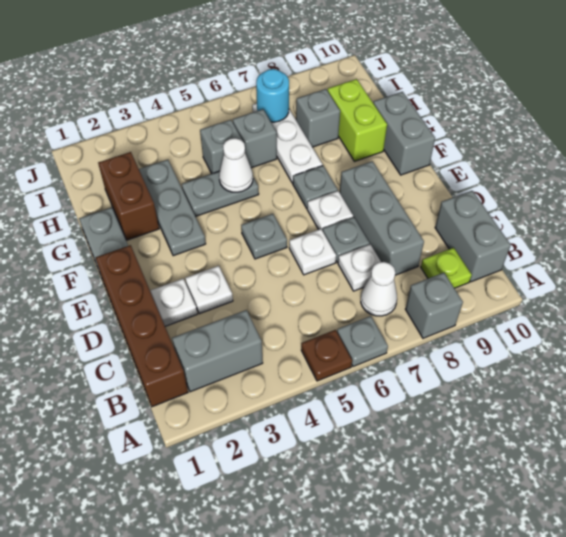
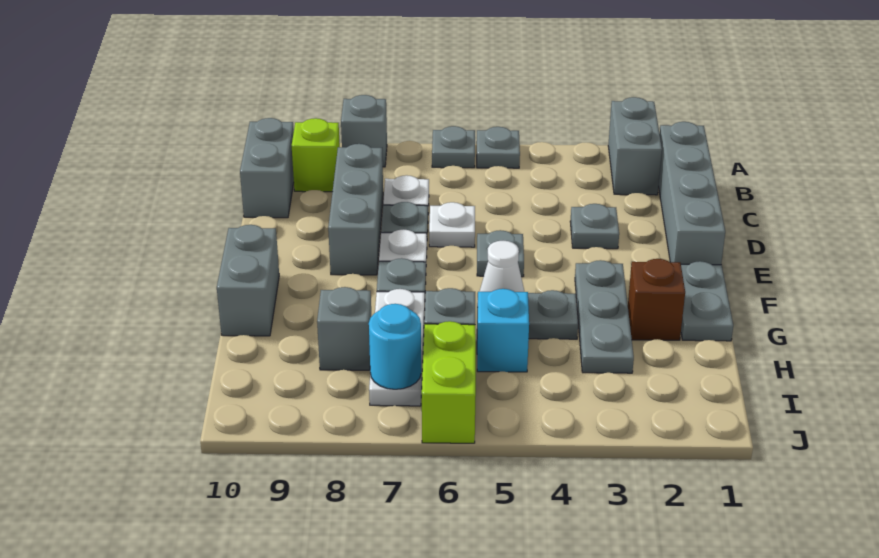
brown plate A5 level 1 -> grey plate A5 level 1
brown brick B1:E1 level 1 -> grey brick B1:E1 level 1
grey brick B2:B3 level 1 -> grey brick A2:B2 level 1
white cone B7 level 1 -> none
lime plate B9 level 1 -> lime brick B9 level 1
white plate D2 level 1 -> none
white plate D3 level 1 -> grey plate D3 level 1
brown brick G2:H2 level 1 -> brown brick G2 level 1
lime brick G9:H9 level 1 -> lime brick I6:J6 level 1
grey brick H5 level 1 -> cyan brick H5 level 1

